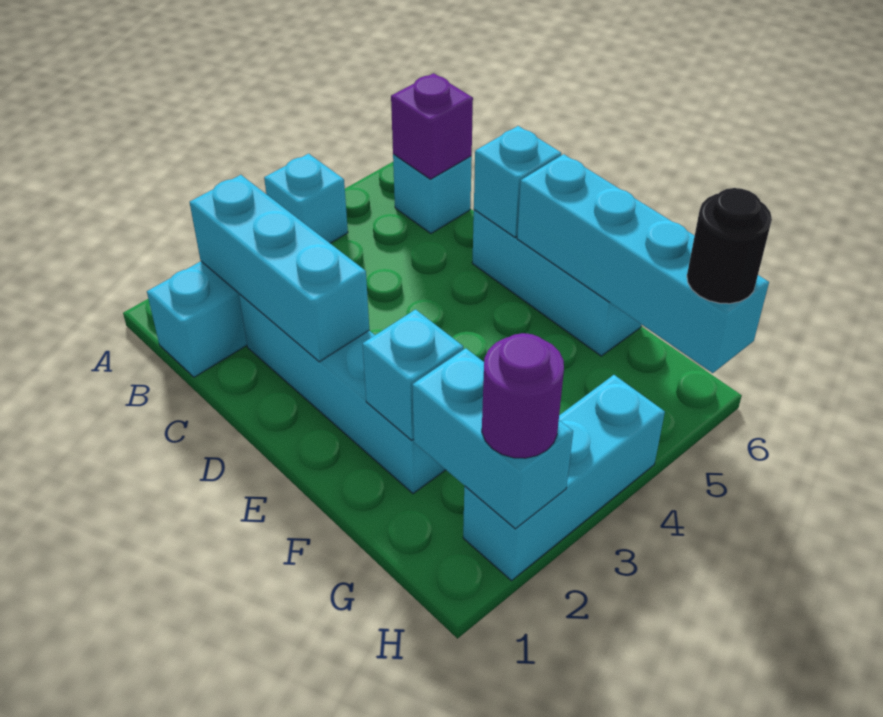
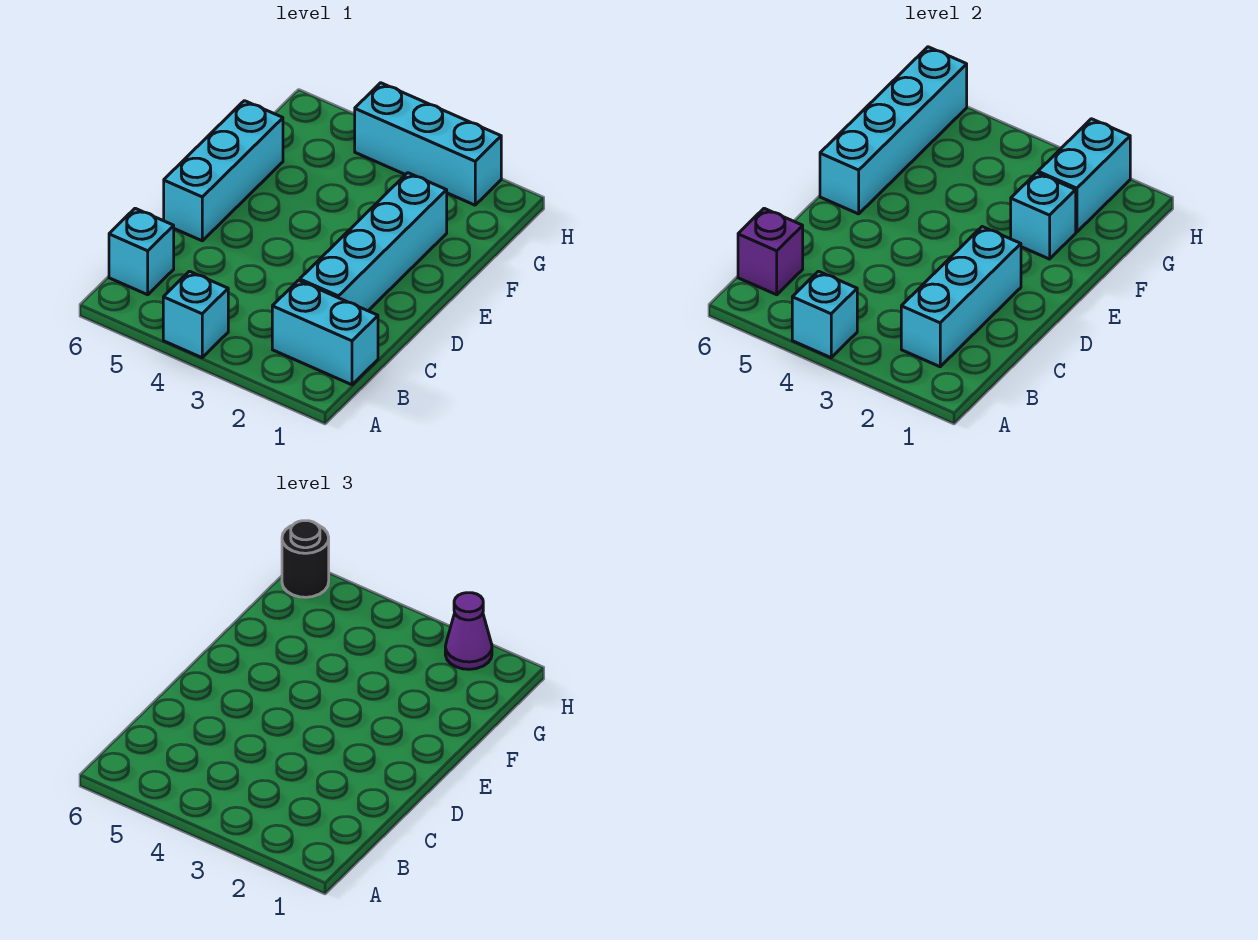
cyan brick D6 level 2 -> cyan brick A4 level 2
purple round brick H2 level 3 -> purple cone H2 level 3

